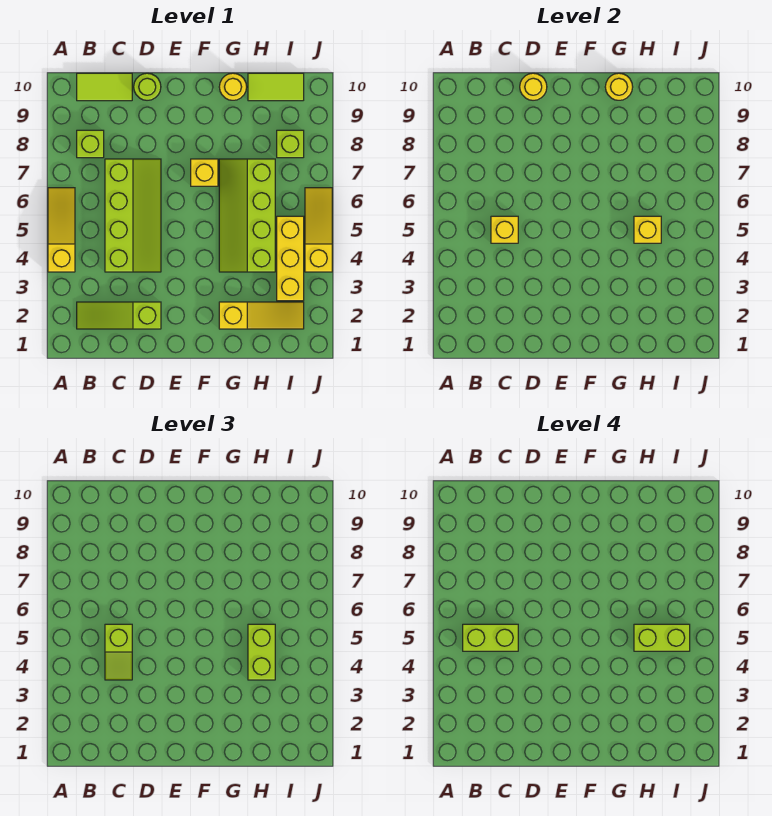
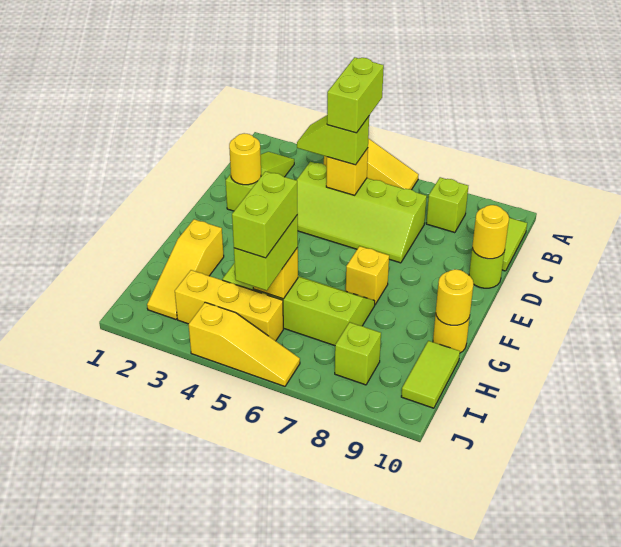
none -> yellow round brick D2 level 2
lime brick H4:H5 level 3 -> lime brick H5:I5 level 3

